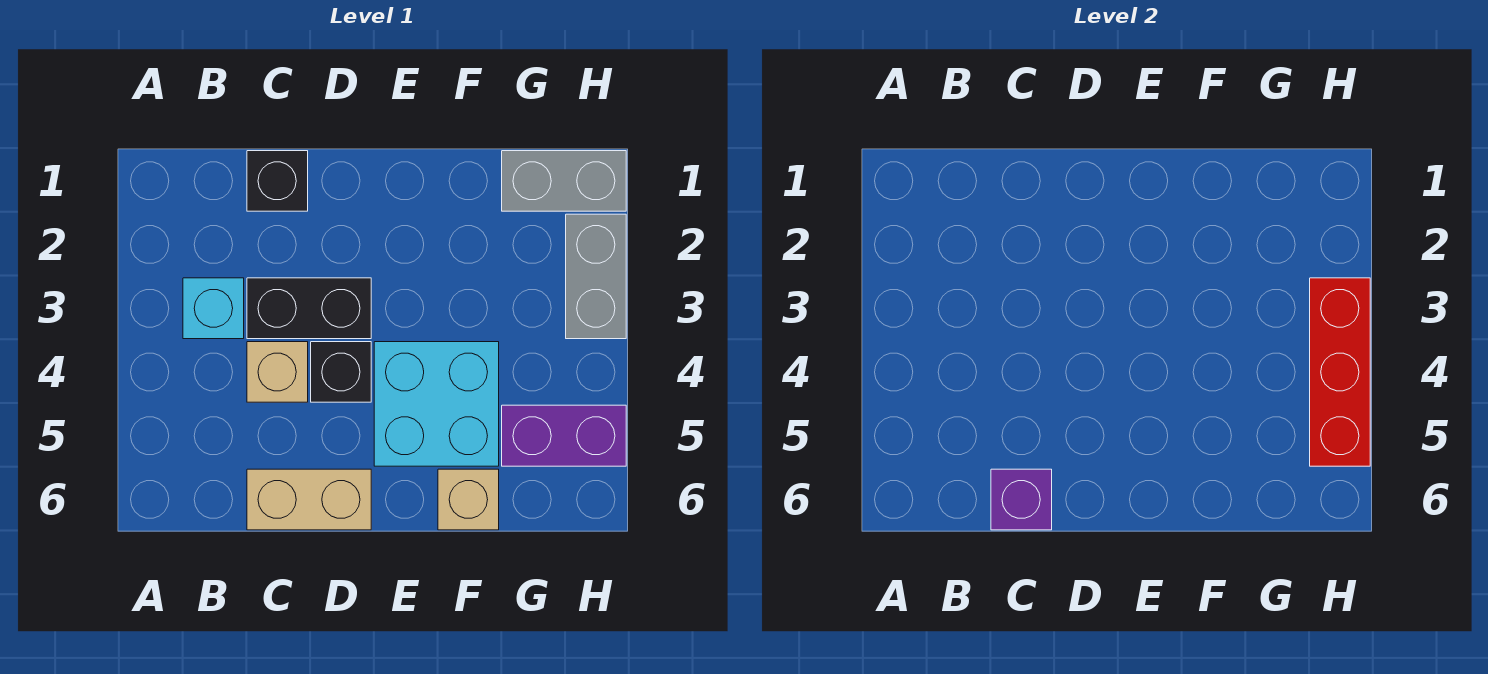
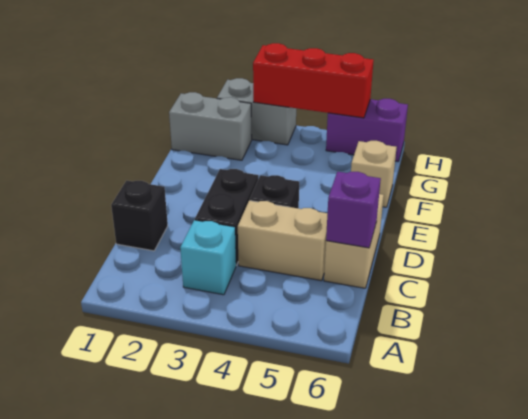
tan brick C4 level 1 -> tan brick C4:C5 level 1
cyan brick E4:F5 level 1 -> none
grey brick G1:H1 level 1 -> grey brick G1:G2 level 1
purple brick G5:H5 level 1 -> purple brick H5:H6 level 1

